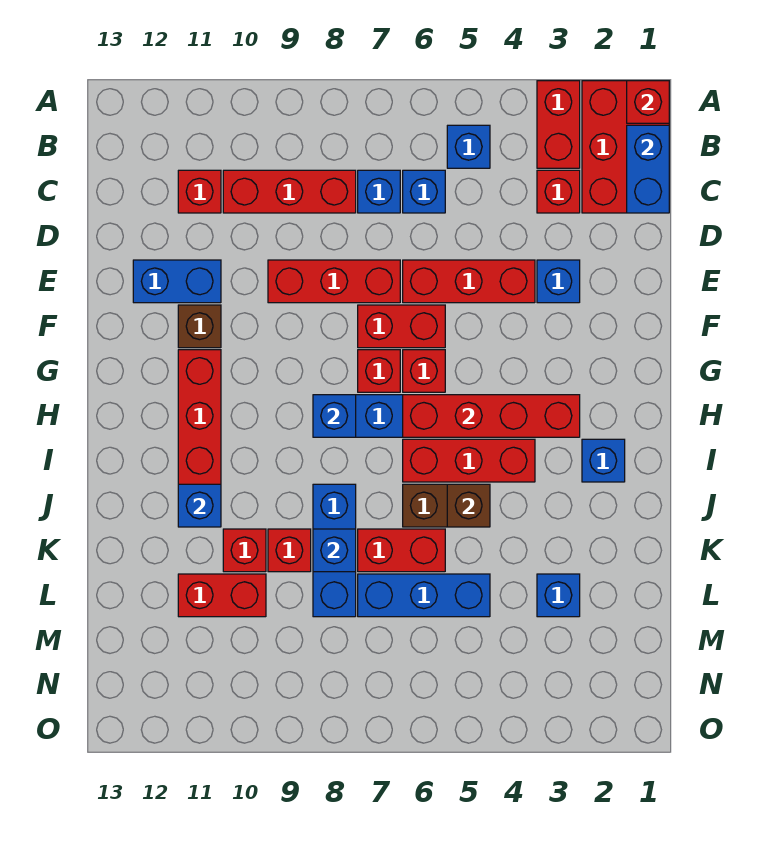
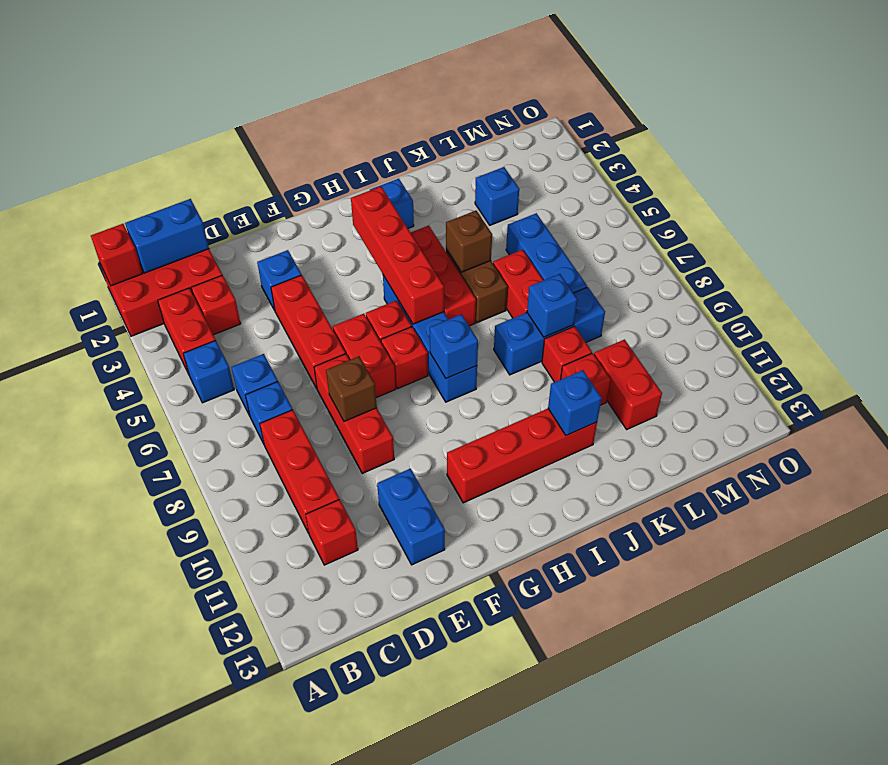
red brick A3:B3 level 1 -> red brick B3:B4 level 1
brown brick F11 level 1 -> brown brick E8 level 2

